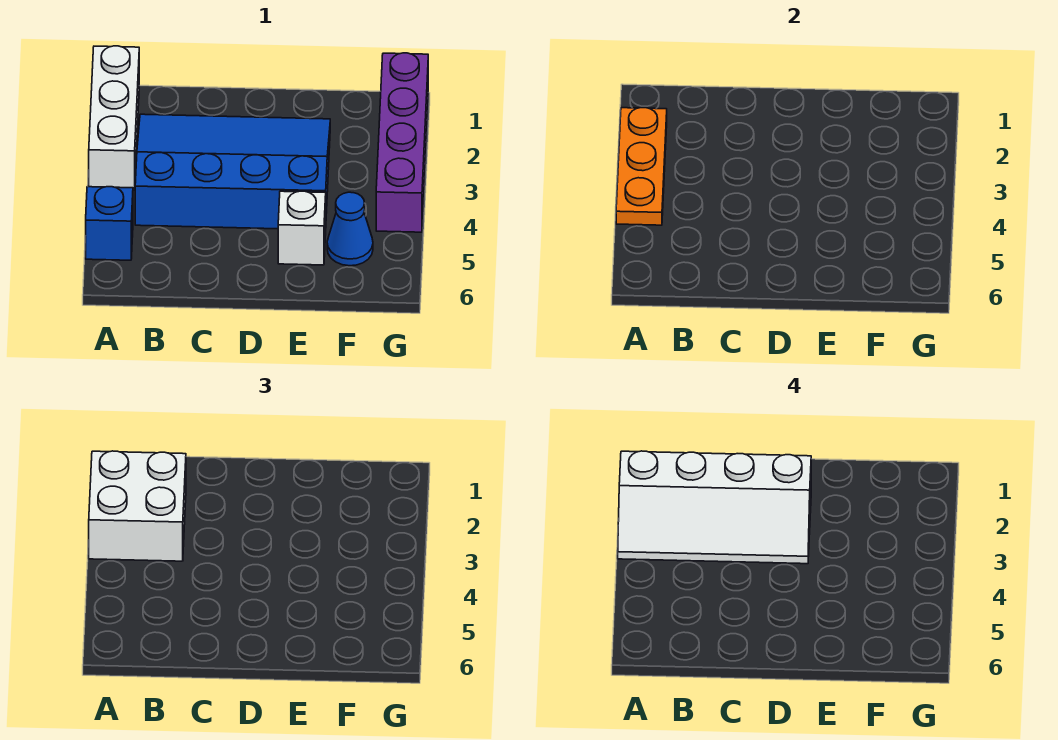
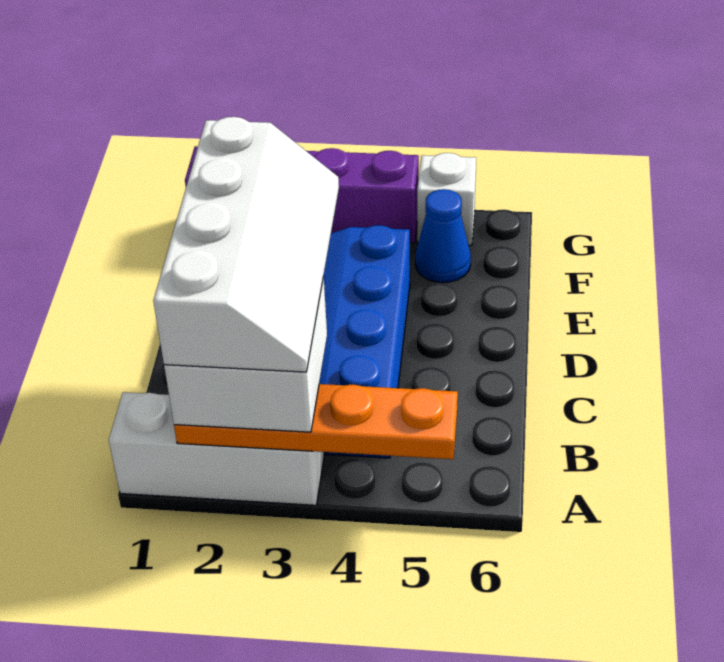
orange plate A2:A4 level 2 -> orange plate A2:A5 level 2
blue brick A5 level 1 -> none
white brick E5 level 1 -> white brick G5 level 1

